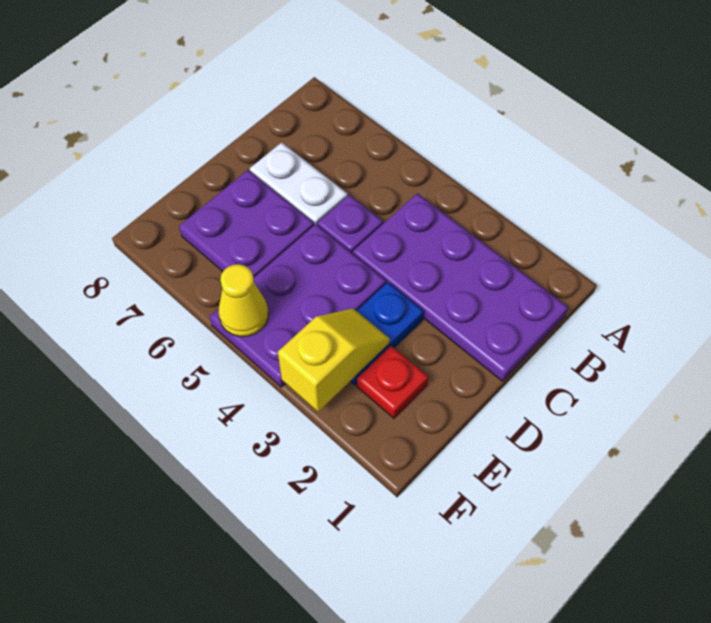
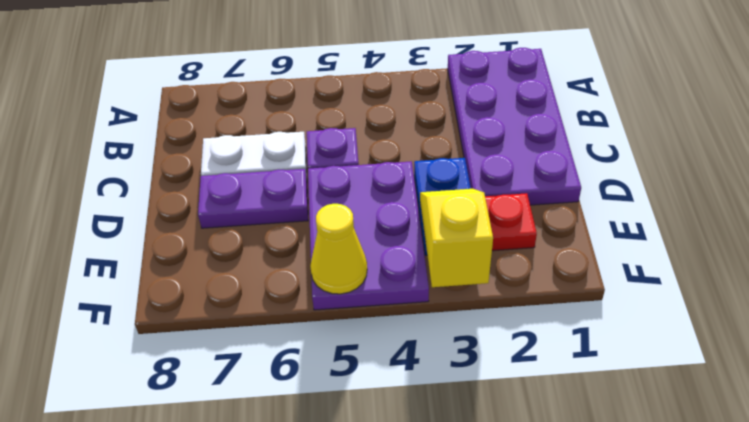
purple plate B1:C4 level 1 -> purple plate A1:D2 level 1
purple plate D6:E7 level 1 -> purple plate D6:D7 level 1

